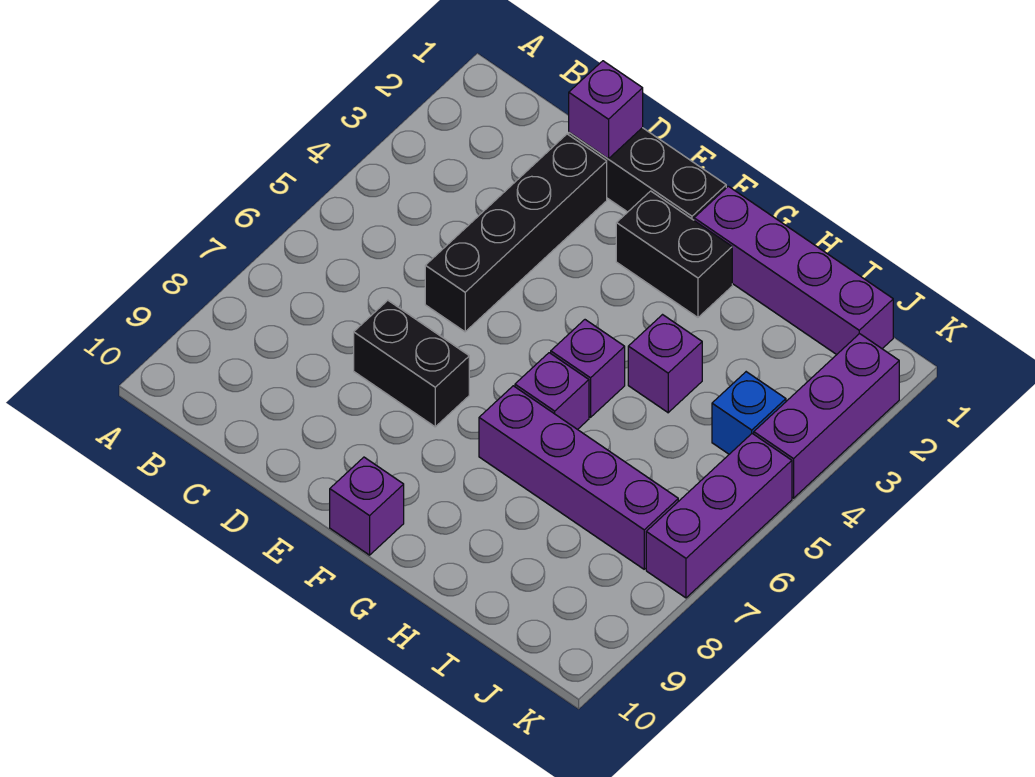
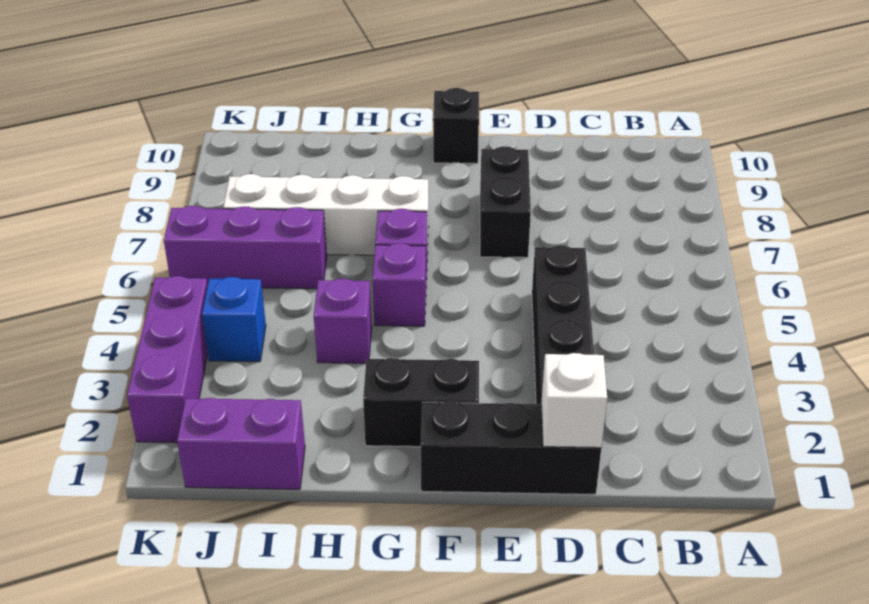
purple brick D1 level 2 -> white brick D1 level 2
black brick D7:E7 level 1 -> black brick E7:E8 level 1
purple brick F10 level 1 -> black brick F10 level 1
purple brick G1:J1 level 1 -> purple brick I1:J1 level 1
purple brick G7:J7 level 1 -> white brick G7:J7 level 1
purple brick K5:K7 level 1 -> purple brick I6:K6 level 1

